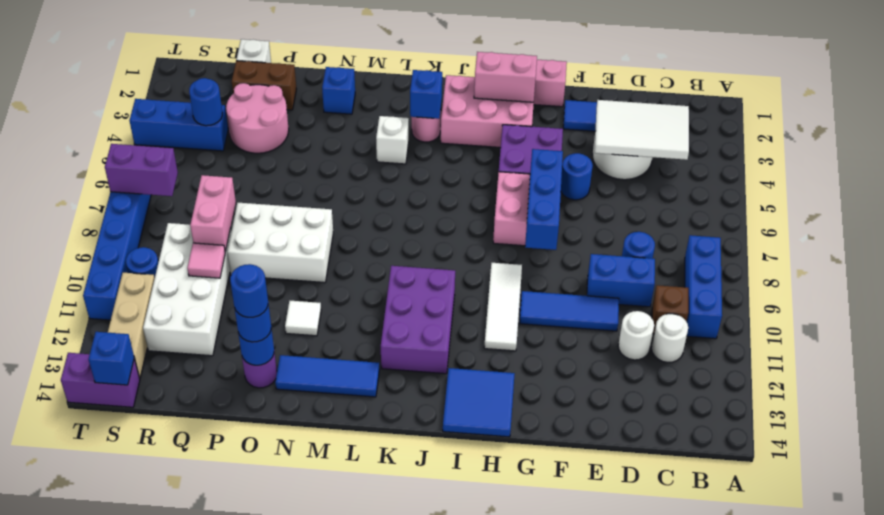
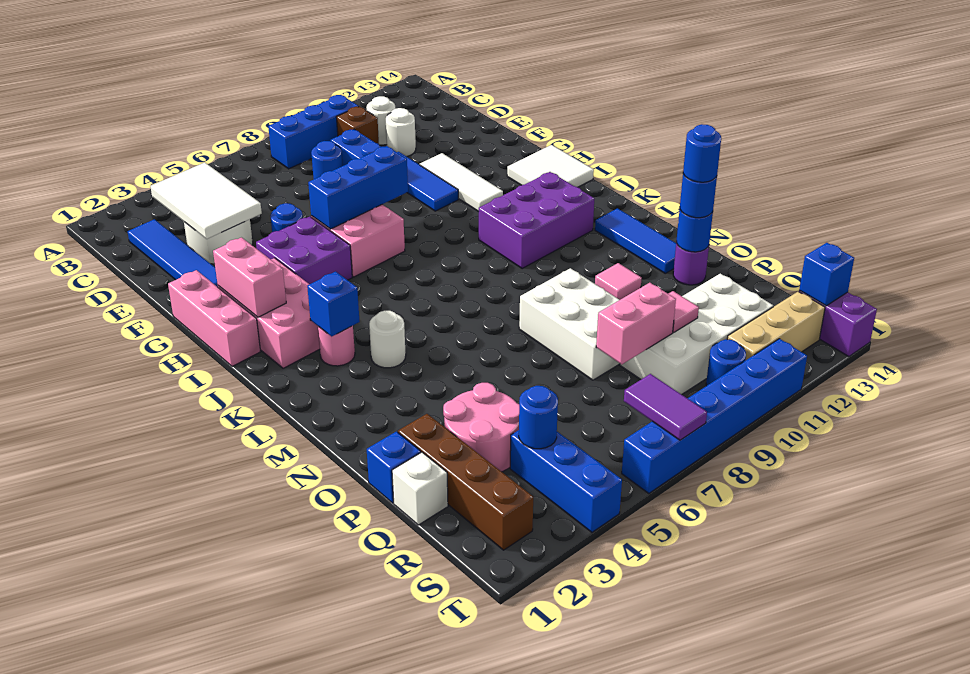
white tile H9:H11 level 1 -> white tile F11:H11 level 1
blue tile H13:I14 level 1 -> white tile H13:I14 level 1
white brick L4 level 1 -> white round brick L4 level 1
blue brick N2 level 1 -> blue brick P1 level 1
white tile N11 level 1 -> pink tile N11 level 1
brown brick P2:Q2 level 1 -> brown brick P2:S2 level 1
purple brick S7:T7 level 2 -> purple tile S7:T7 level 2

